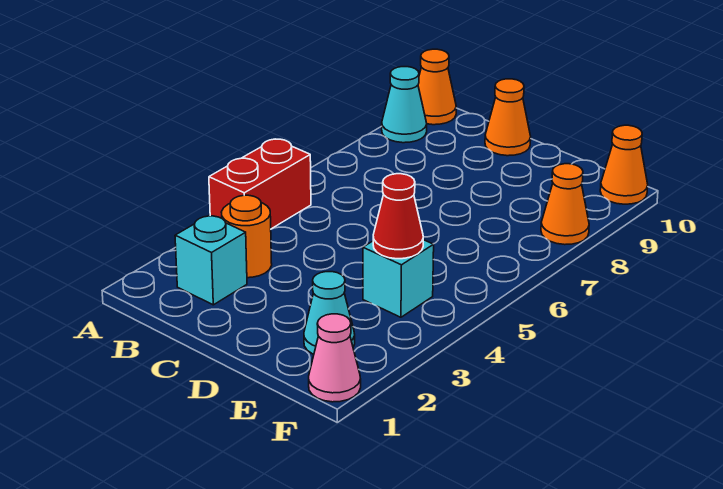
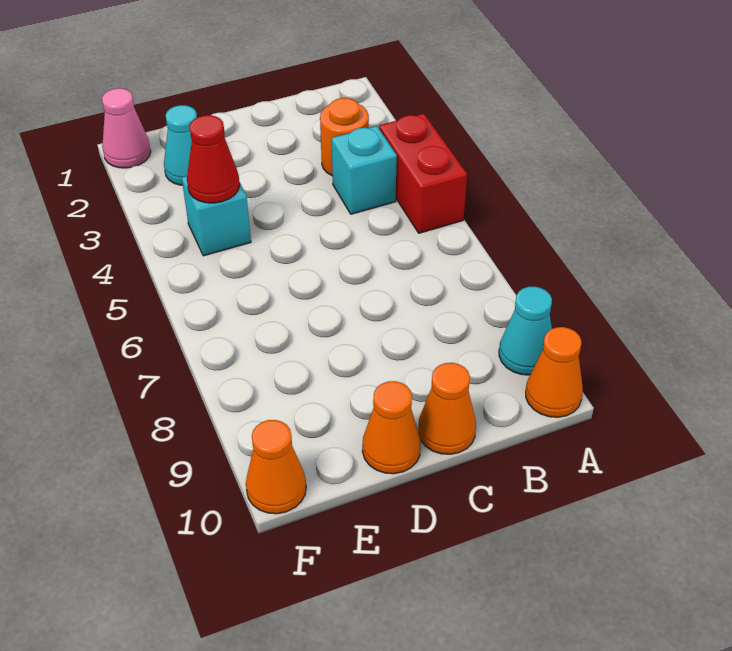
cyan brick B2 level 1 -> cyan brick B4 level 1
orange cone F8 level 1 -> orange cone D10 level 1

